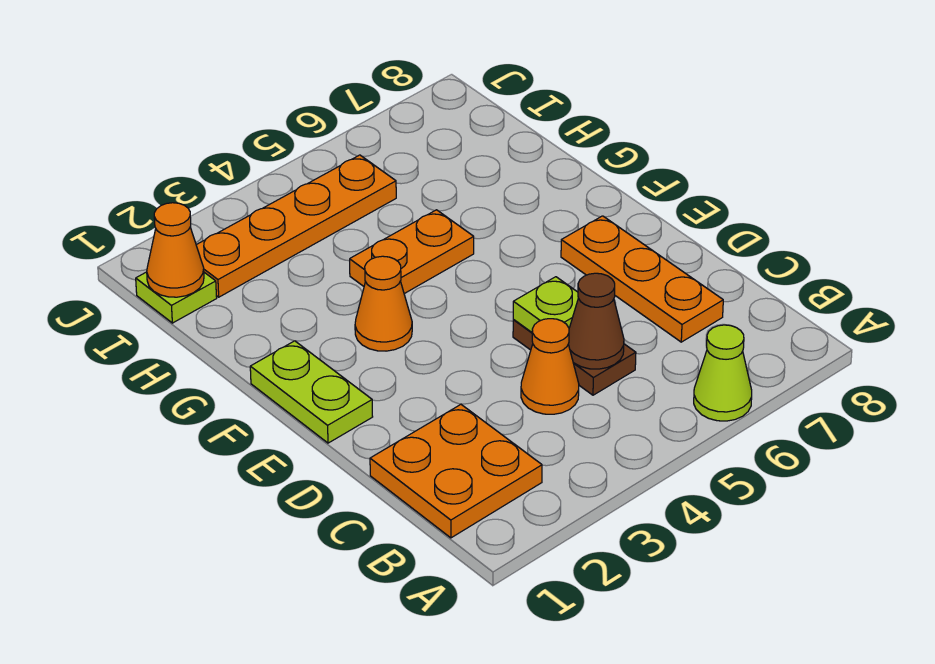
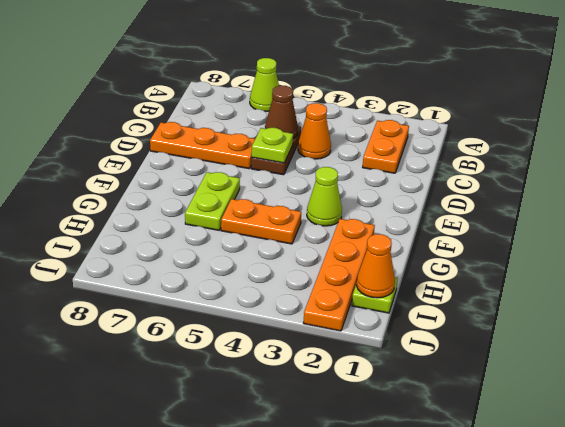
orange plate B1:C2 level 1 -> orange plate B2:C2 level 1
orange plate C7:E7 level 1 -> orange plate D6:D8 level 1
lime plate E1:F1 level 1 -> lime plate F6:G6 level 1
orange cone F3 level 1 -> lime cone F3 level 1
orange plate I2:I5 level 1 -> orange plate G2:J2 level 1

